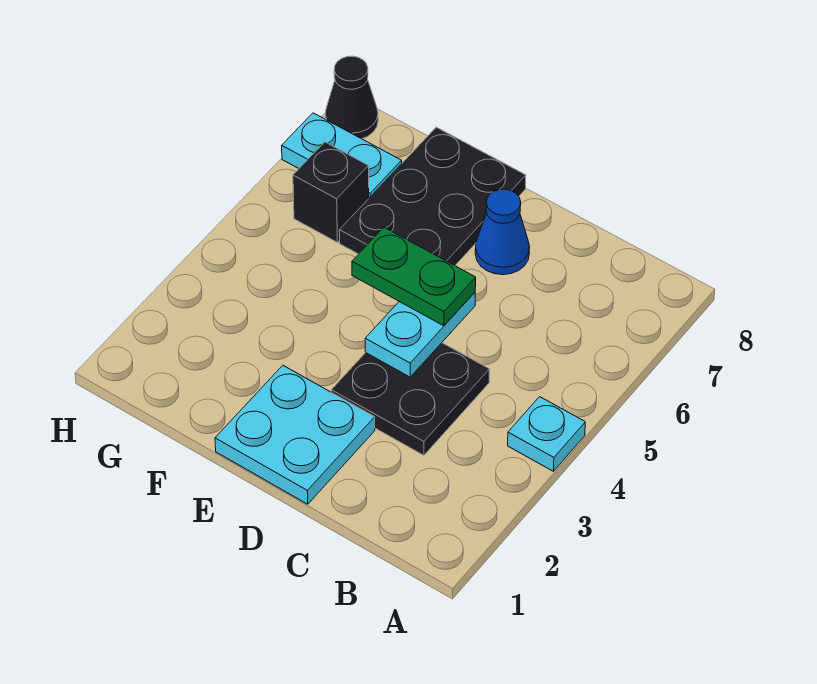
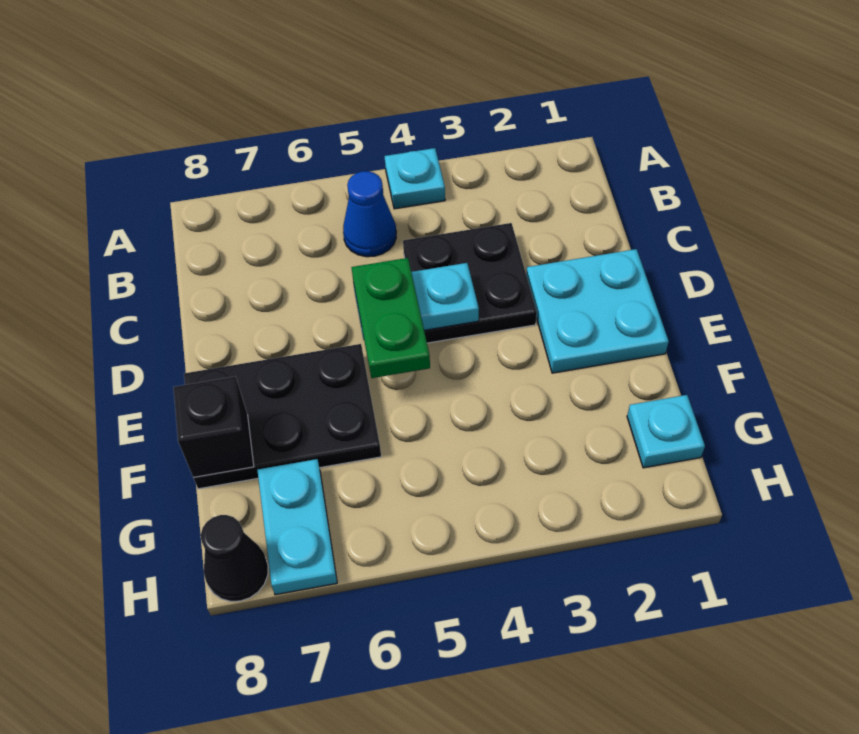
blue cone D7 level 1 -> blue cone B5 level 1
none -> cyan plate G1 level 1
black brick G6 level 1 -> black brick F8 level 2

